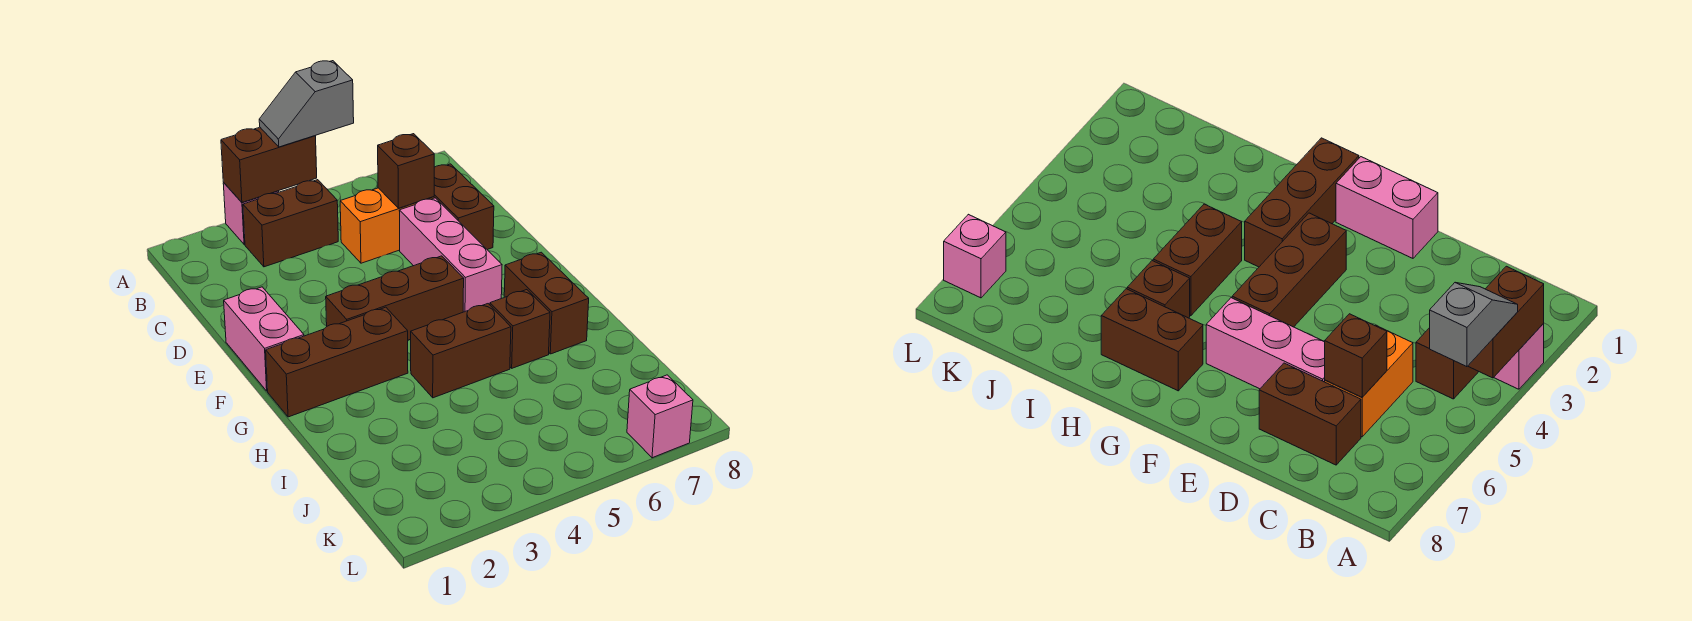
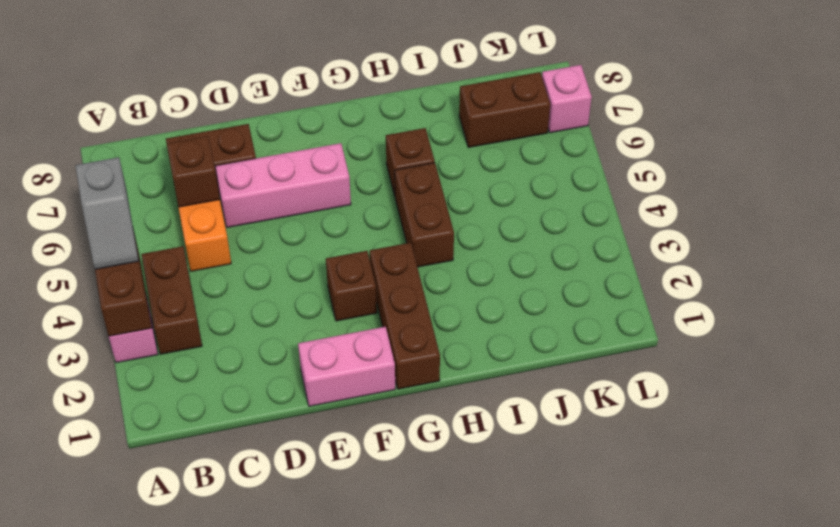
brown brick F3:F5 level 1 -> brown brick F3 level 1
brown brick G7:H7 level 1 -> brown brick J7:K7 level 1

